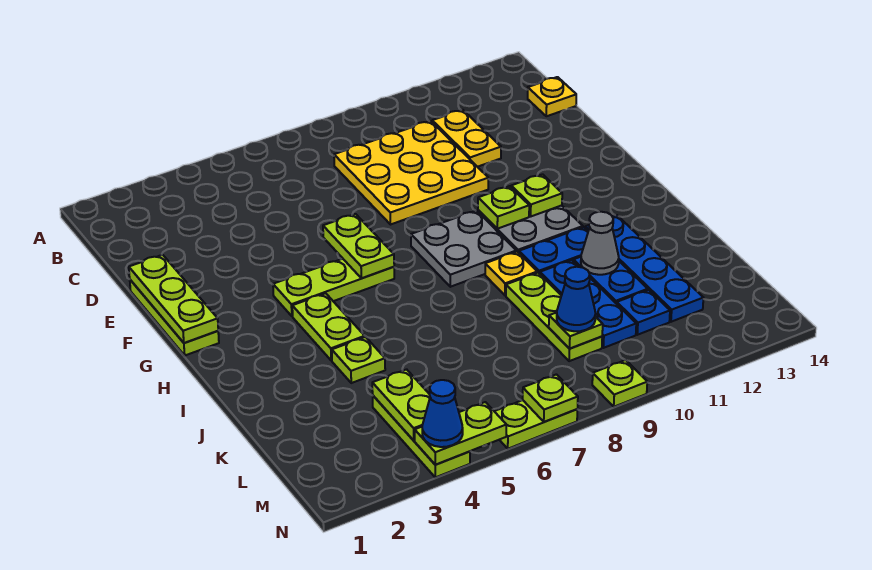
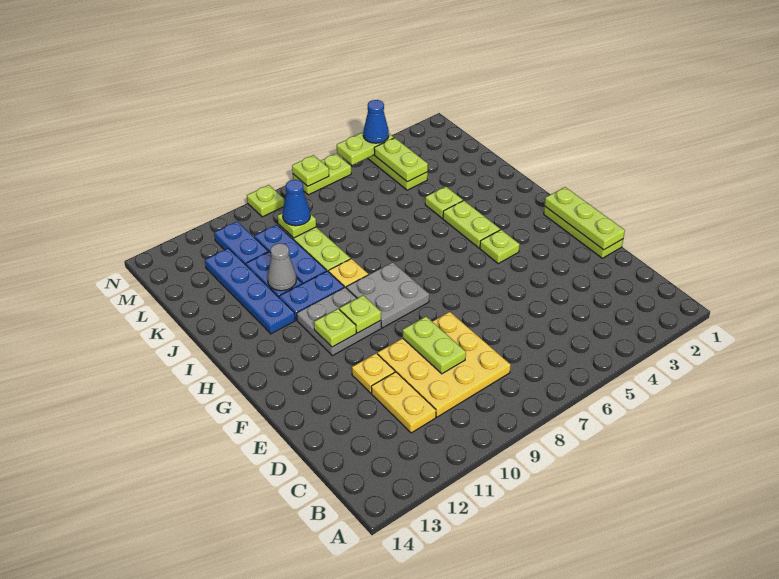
yellow plate C14 level 1 -> yellow plate E11 level 1
lime plate F6:G6 level 2 -> lime plate D9:E9 level 2
lime plate G4:G6 level 1 -> lime plate G4 level 1
blue plate L11 level 1 -> blue plate L11:M11 level 1

